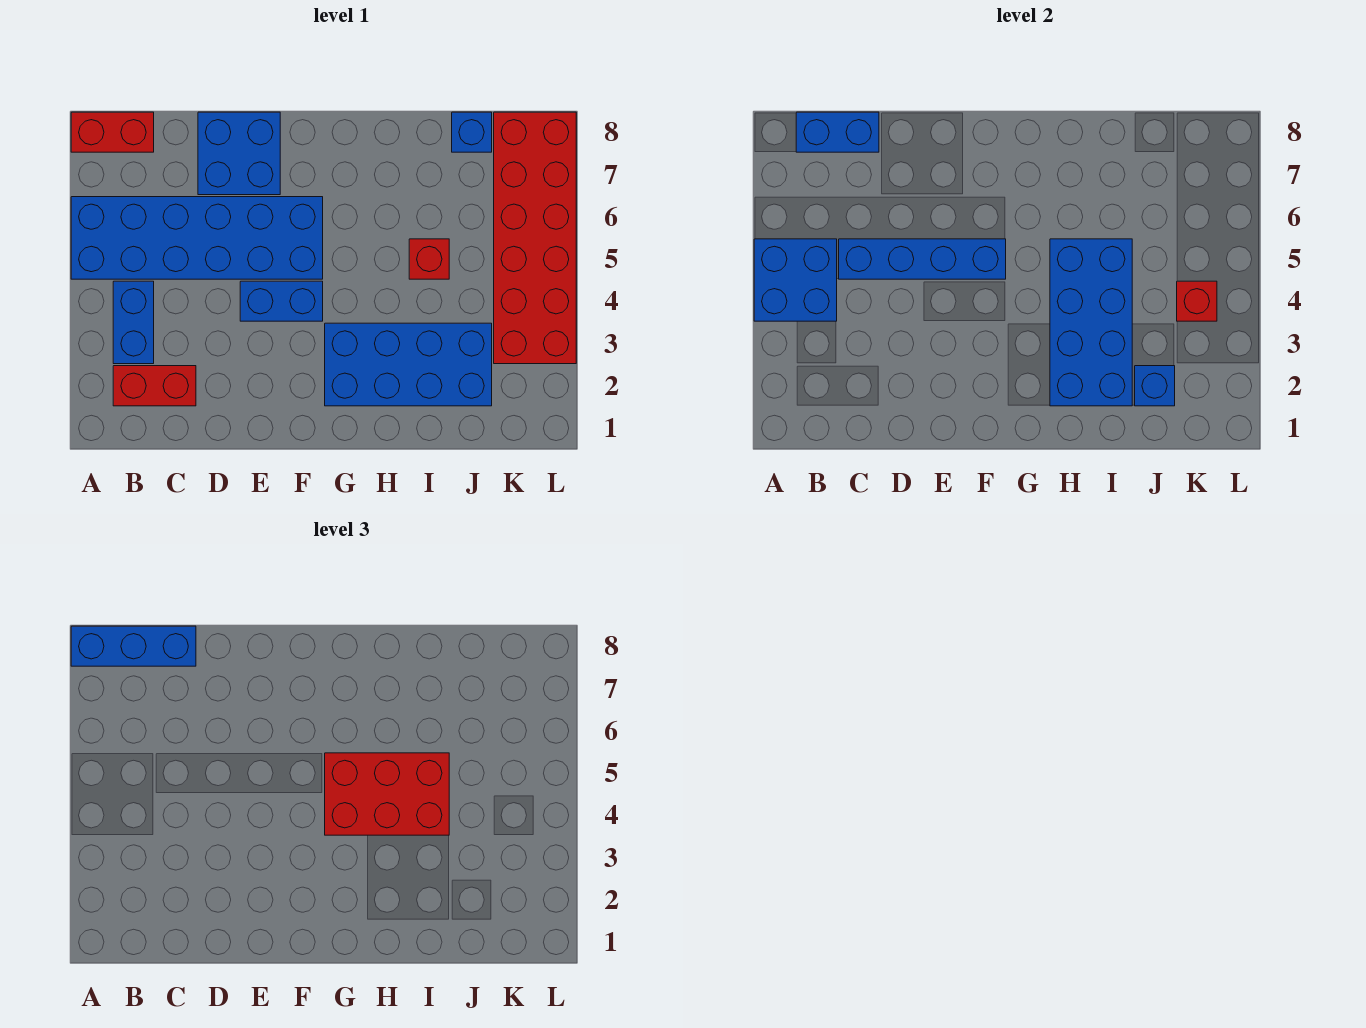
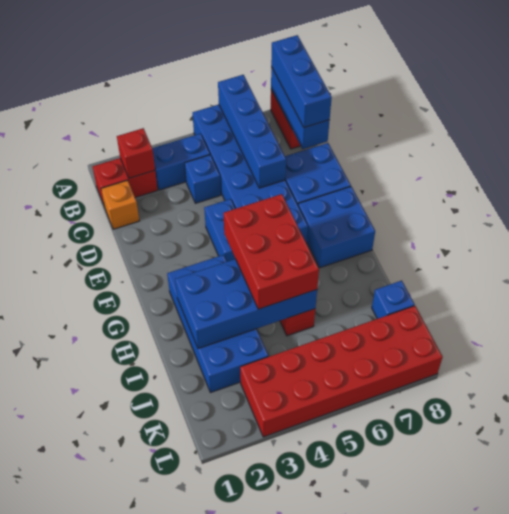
blue brick A4:B5 level 2 -> blue brick F7:G8 level 1
red brick B2:C2 level 1 -> red brick B1:B2 level 1
blue brick B8:C8 level 2 -> blue brick A8:C8 level 2
none -> orange brick C1 level 1
blue brick C5:F5 level 2 -> blue brick A6:D6 level 2
blue brick J2 level 2 -> blue brick C4 level 1
red brick K4 level 2 -> red brick B2 level 2

